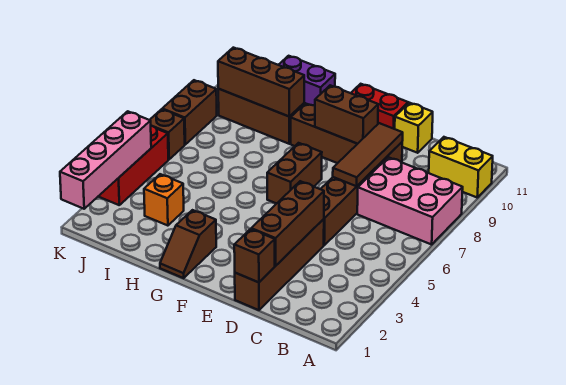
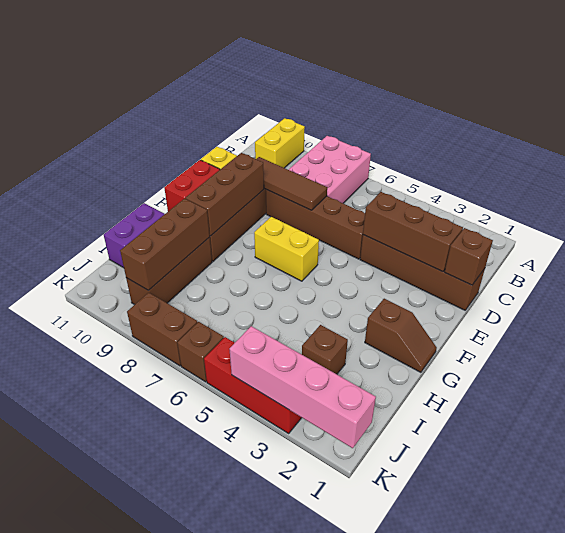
brown brick E9:F9 level 2 -> brown brick E9:G9 level 2
brown brick F6:F7 level 1 -> yellow brick F6:F7 level 1
orange brick I3 level 1 -> brown brick I3 level 1

